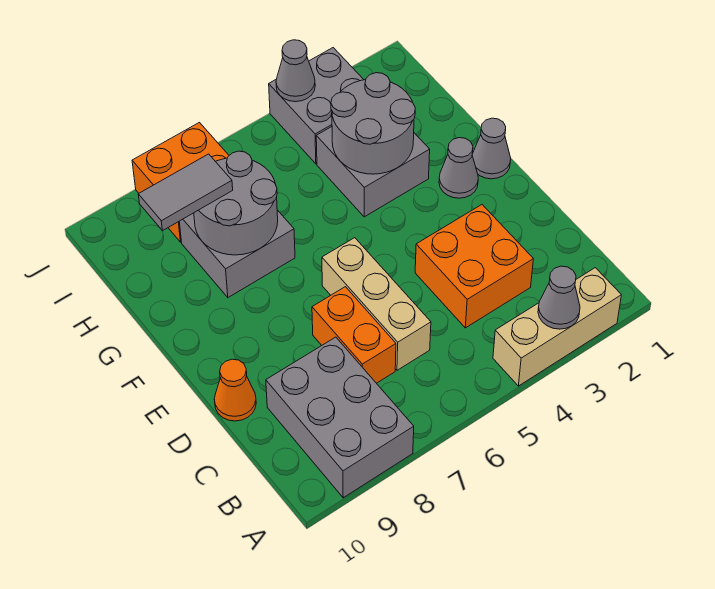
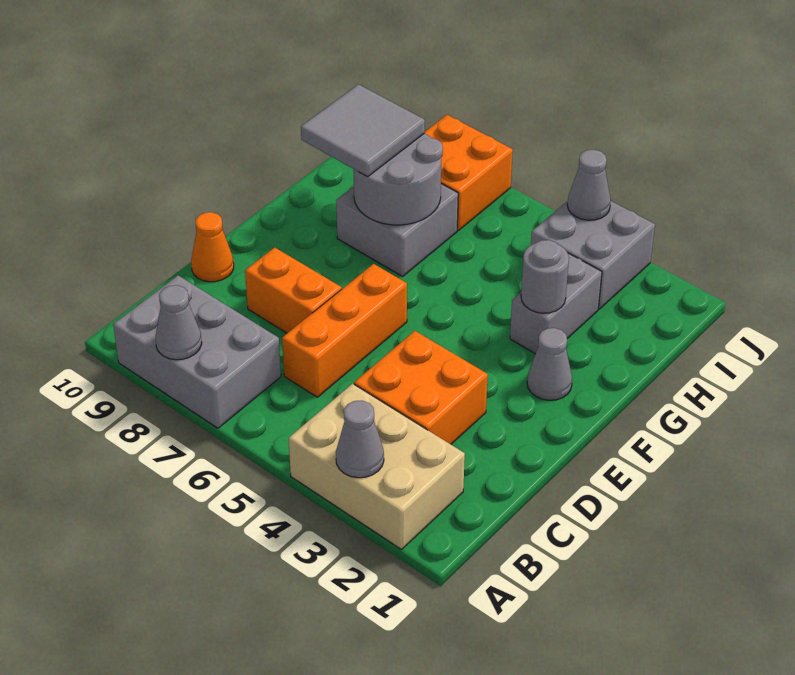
tan brick A2:A4 level 1 -> tan brick A2:B4 level 1
grey brick A8:C9 level 1 -> grey brick A7:B9 level 1
tan brick C6:E6 level 1 -> orange brick C6:E6 level 1
orange brick C7:D7 level 1 -> orange brick D7:D8 level 1
grey cone F1 level 1 -> grey cone A8 level 2
grey brick G3:H4 level 1 -> grey brick G3:H3 level 1
grey round brick G3:H4 level 2 -> grey round brick G3 level 2
grey tile H8:H9 level 3 -> grey tile G8:H9 level 3

